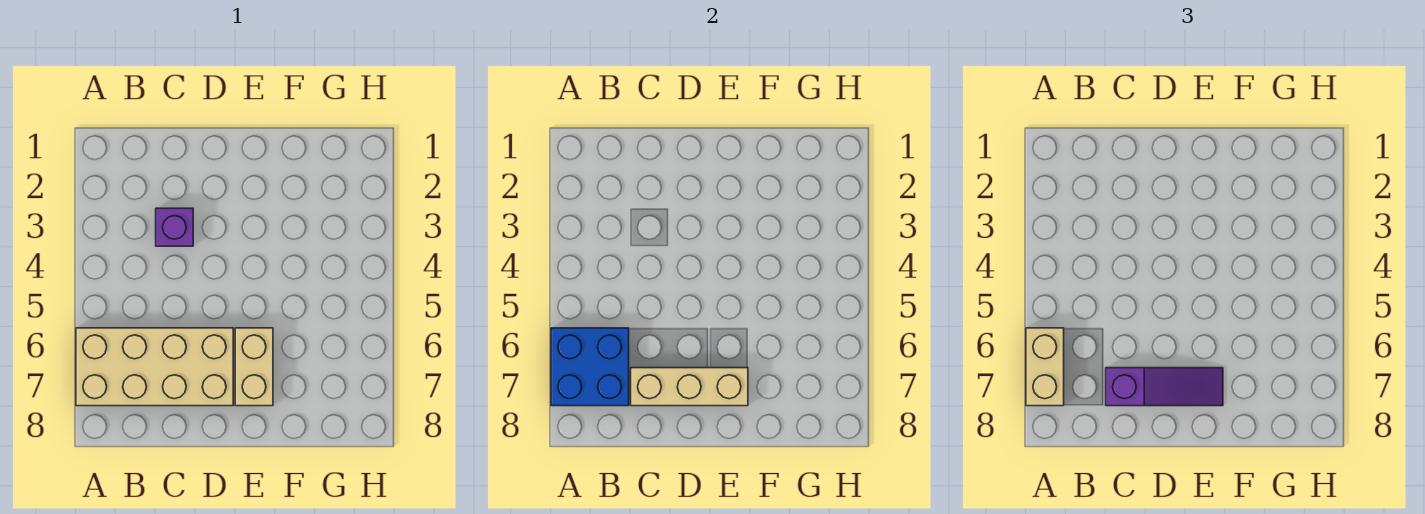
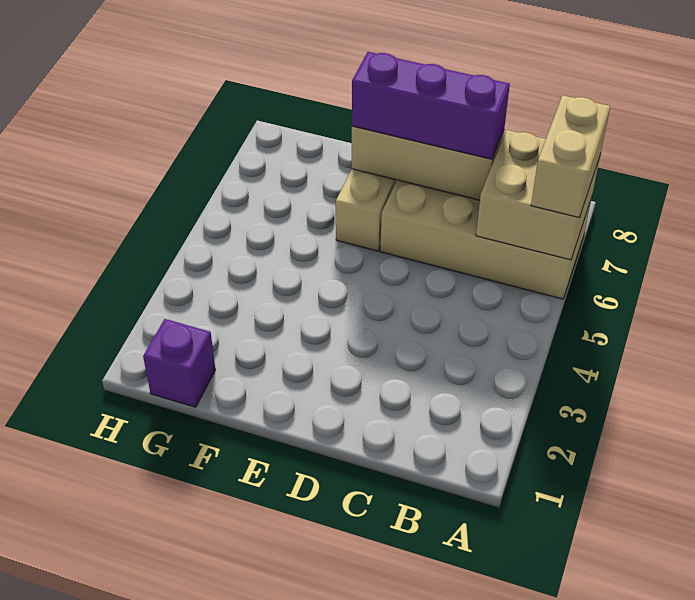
blue brick A6:B7 level 2 -> tan brick A6:B7 level 2
purple brick C3 level 1 -> purple brick G1 level 1
purple slope C7:E7 level 3 top C -> purple brick C7:E7 level 3

